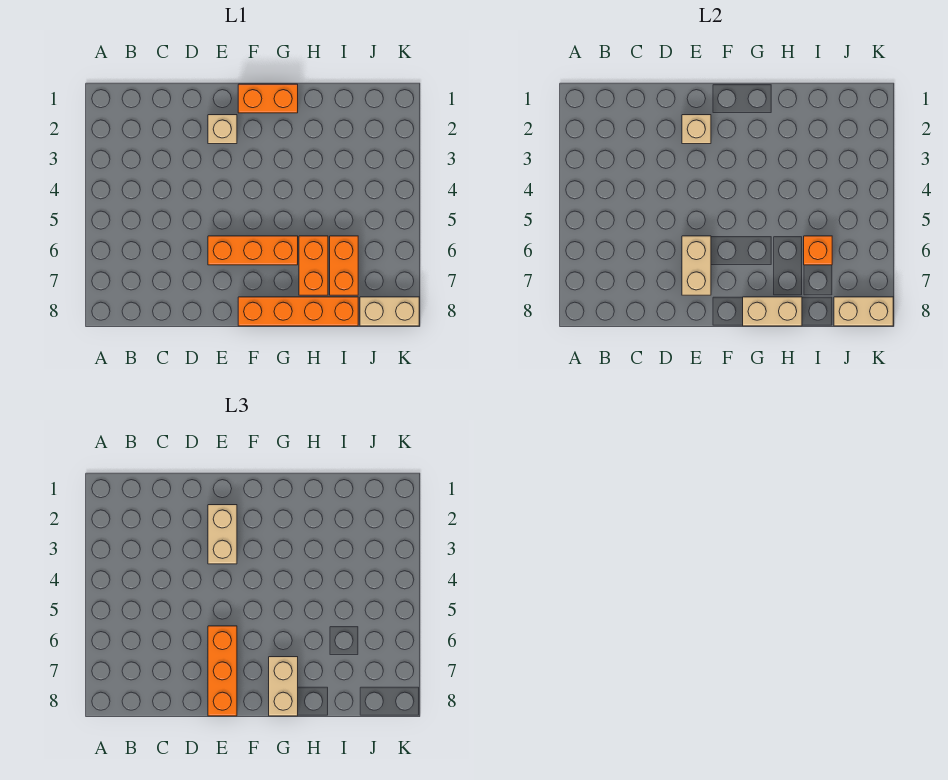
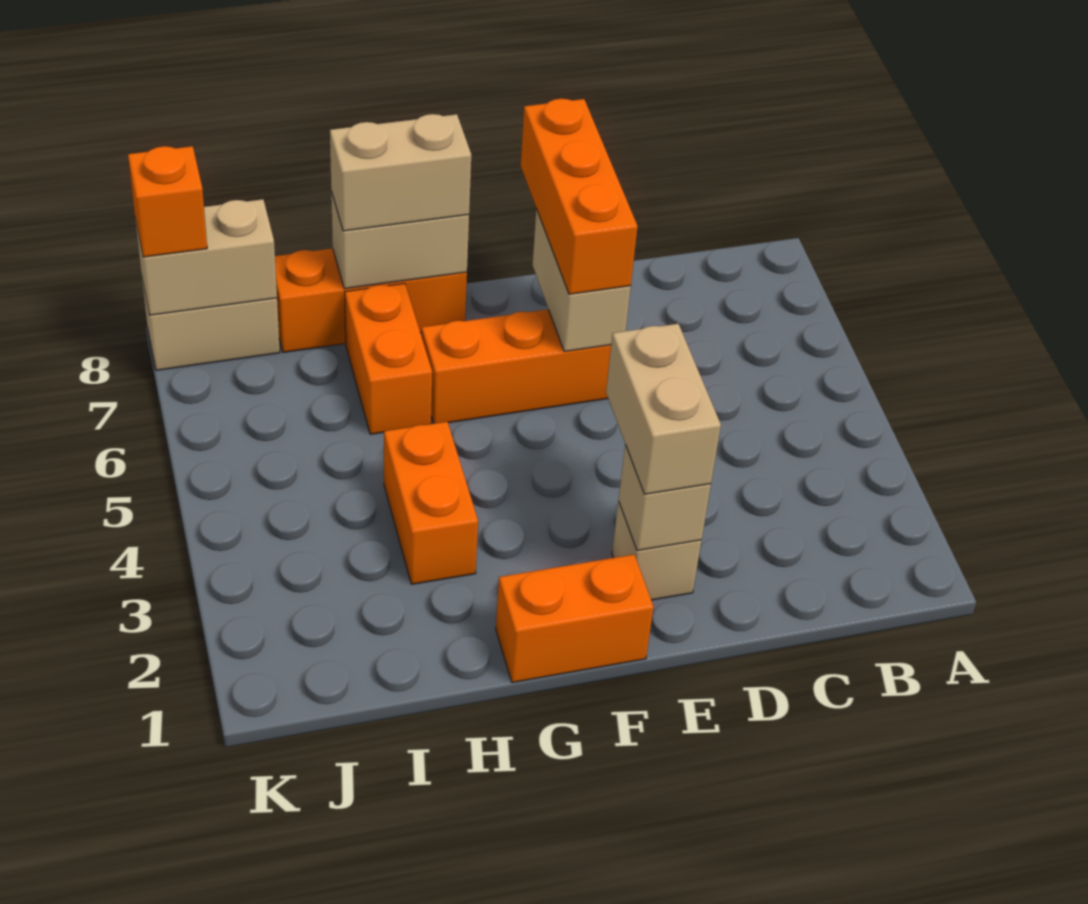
orange brick F8:I8 level 1 -> orange brick G8:I8 level 1
tan brick G7:G8 level 3 -> tan brick G8:H8 level 3
orange brick I6:I7 level 1 -> orange brick H3:H4 level 1
orange brick I6 level 2 -> orange brick K8 level 3

